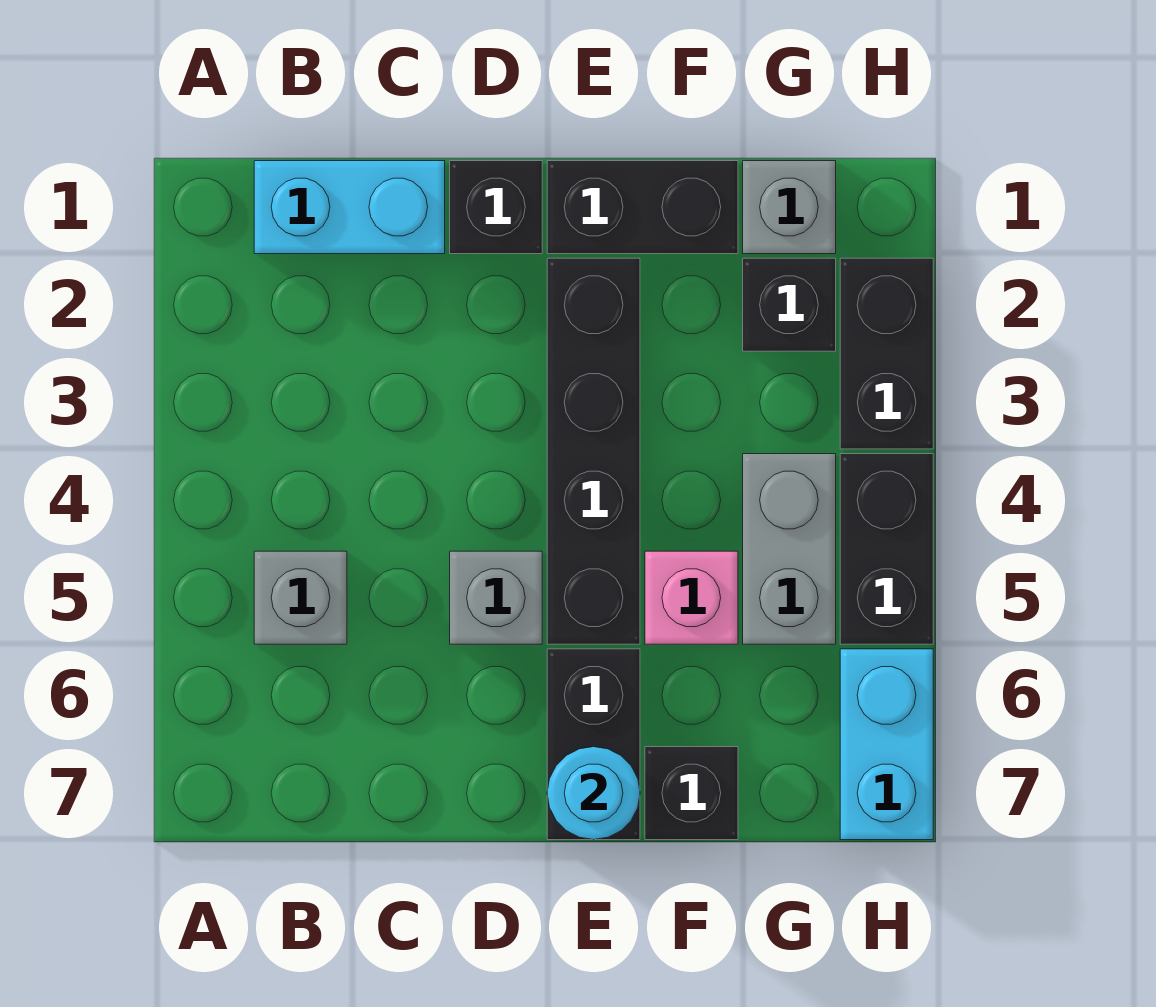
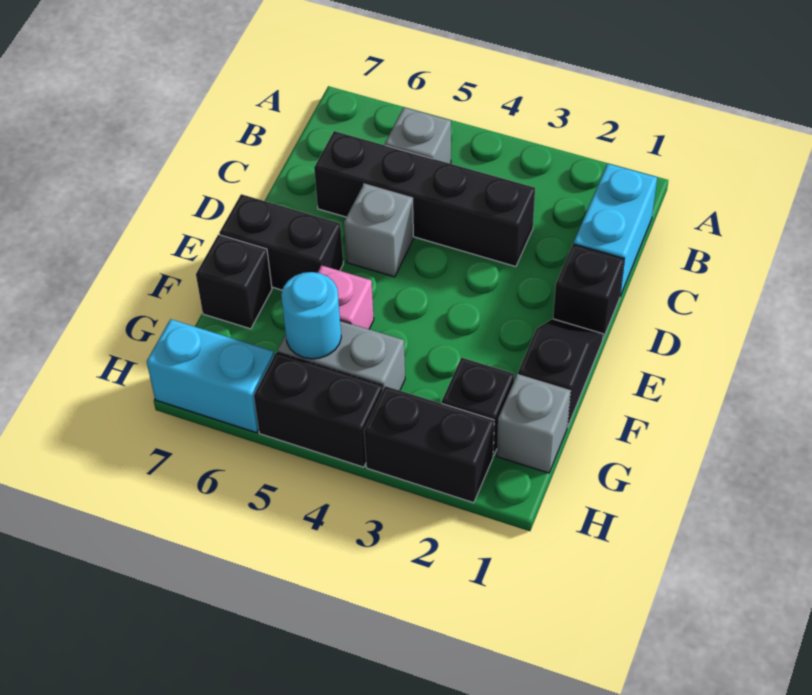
black brick E1:F1 level 1 -> black slope E1:F1 level 1 top F
black brick E2:E5 level 1 -> black brick C3:C6 level 1
cyan round brick E7 level 2 -> cyan round brick G5 level 2

